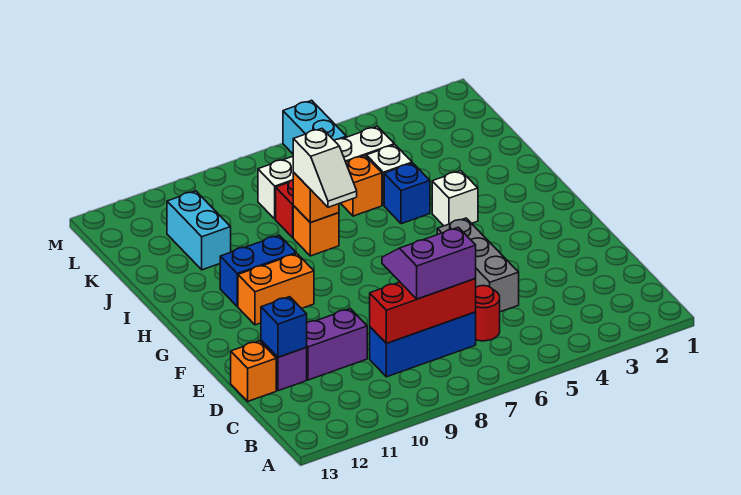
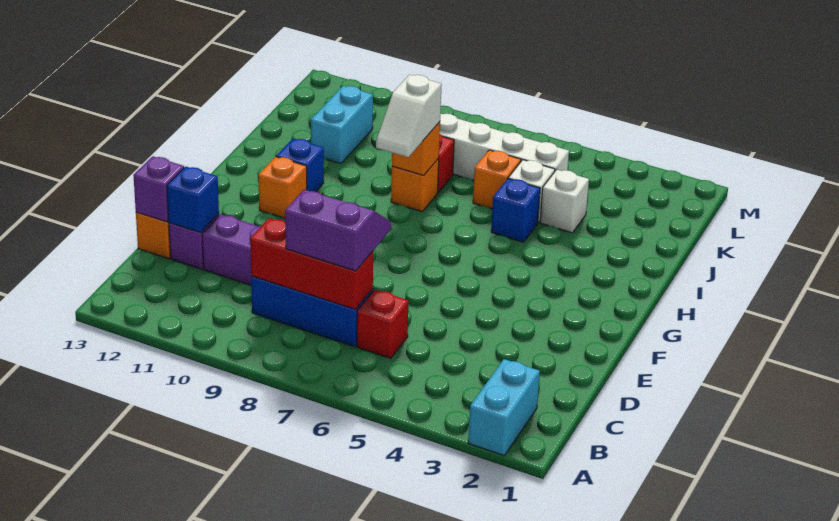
red round brick C6 level 1 -> red brick C6 level 1
grey brick D5:F5 level 1 -> none
none -> purple brick D13 level 2
orange brick G10:G11 level 1 -> orange brick G11 level 1
white brick H4 level 1 -> white brick J4 level 1
blue brick H10:H11 level 1 -> blue brick H11 level 1
cyan brick L6:M6 level 1 -> cyan brick A2:B2 level 1

